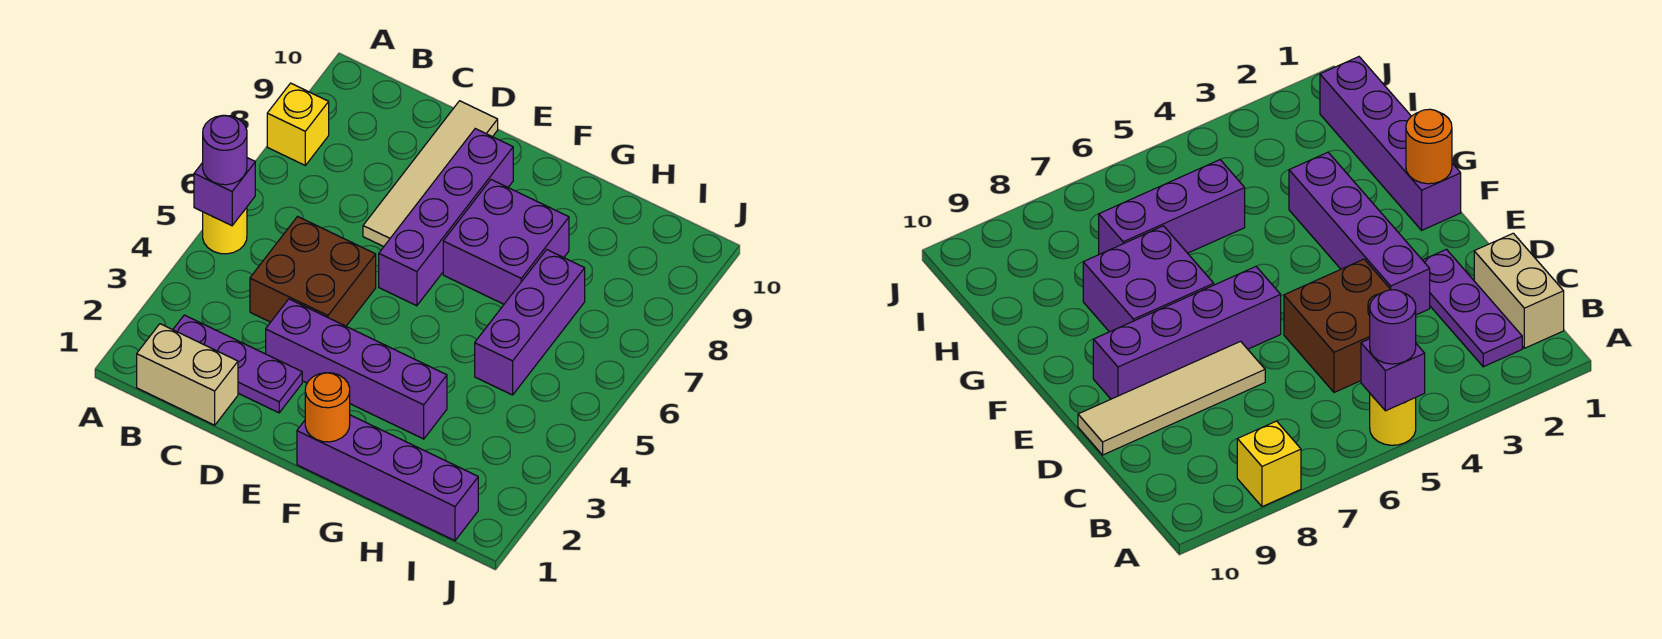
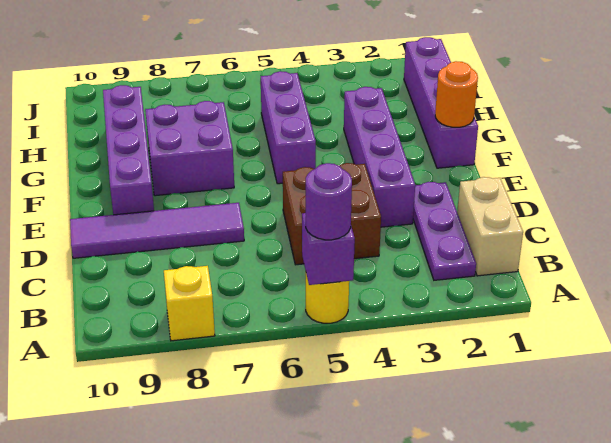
tan tile D7:D10 level 1 -> purple tile D7:D10 level 1
purple brick E6:E9 level 1 -> purple brick E9:H9 level 1
purple brick H5:H7 level 1 -> purple brick F5:H5 level 1

